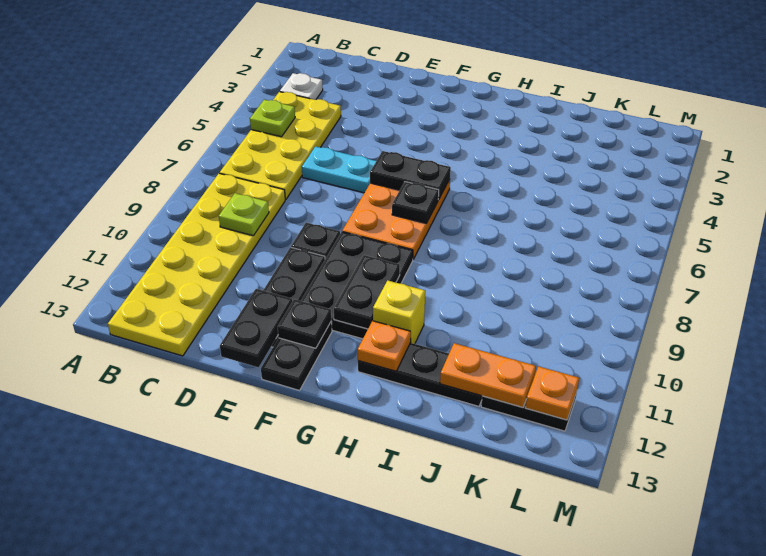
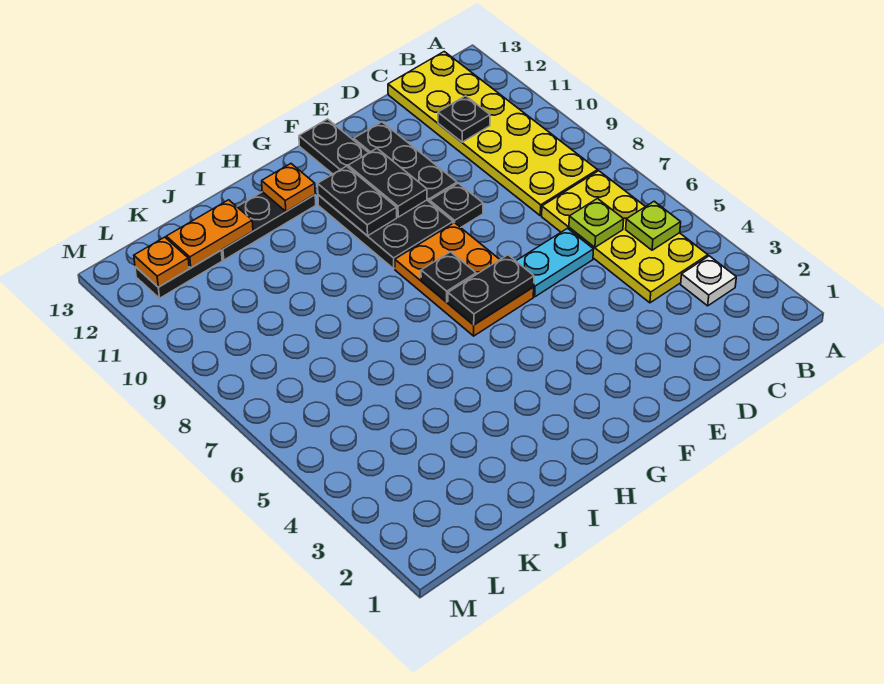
lime plate C9 level 2 -> lime plate C6 level 2
black plate E12:E13 level 2 -> black plate F10:F11 level 2
black plate F12 level 2 -> black plate C11 level 2
yellow brick H11 level 1 -> none

